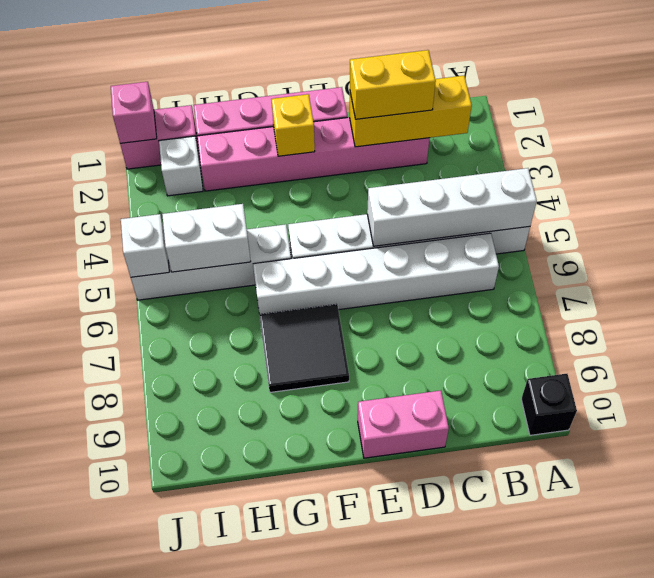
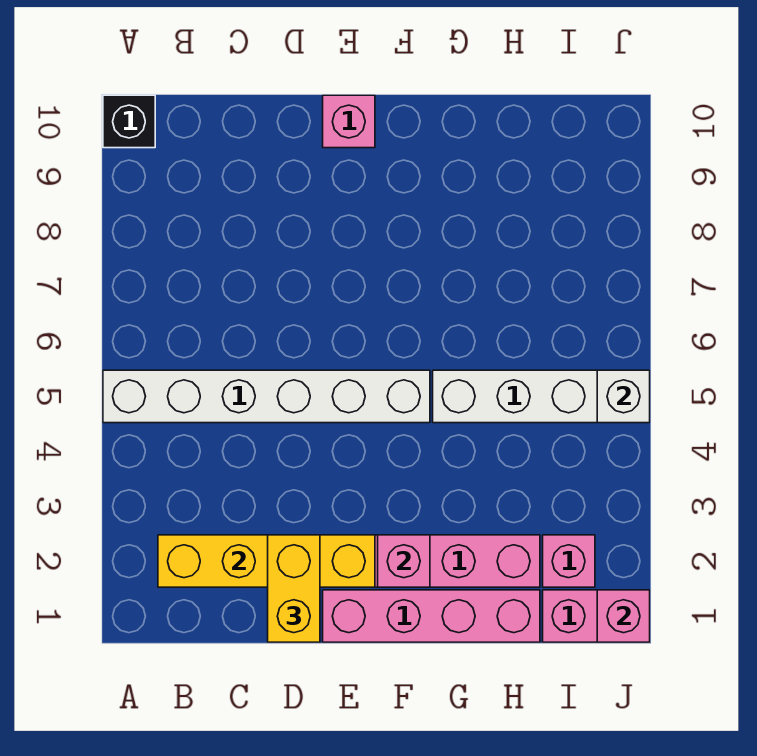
white brick A5:D5 level 2 -> none
yellow brick B2:D2 level 2 -> yellow brick B2:E2 level 2
white brick B6:G6 level 1 -> none
yellow brick C2:D2 level 3 -> yellow brick D1:D2 level 3
pink brick D10:E10 level 1 -> pink brick E10 level 1
yellow brick F2 level 2 -> pink brick F2 level 2
black tile F7:G8 level 1 -> none
white brick H5:I5 level 2 -> none
white brick I2 level 1 -> pink brick I2 level 1

